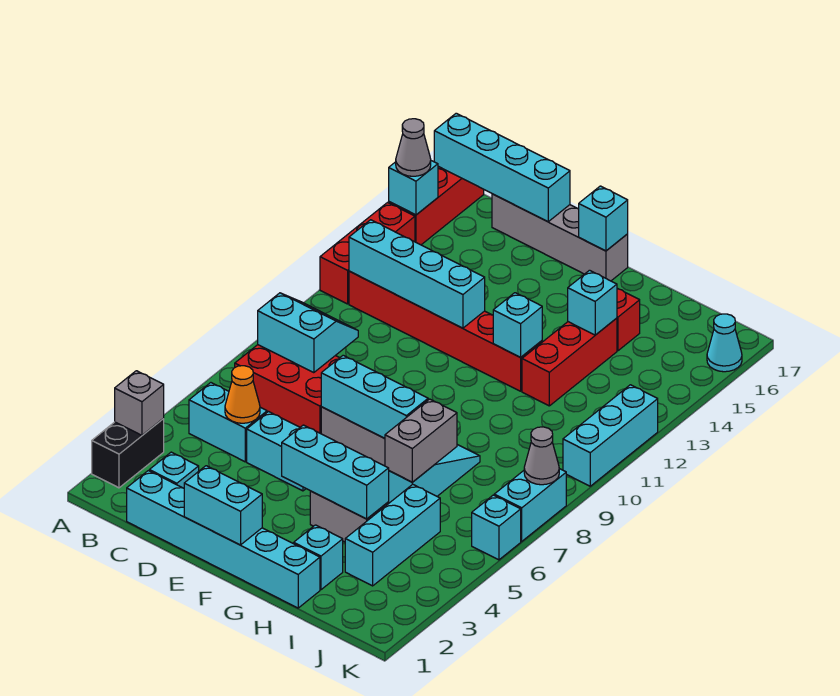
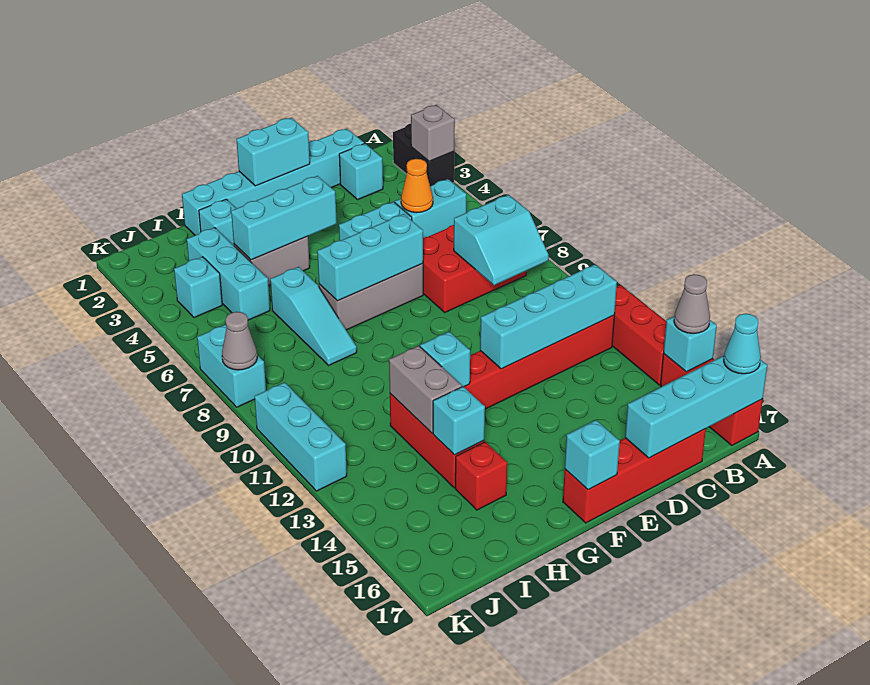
grey brick C17:F17 level 1 -> red brick C17:F17 level 1
grey brick H6:H7 level 2 -> grey brick H12:H13 level 2
cyan brick K6 level 1 -> cyan brick J4 level 1
cyan cone K16 level 1 -> cyan cone A17 level 3

